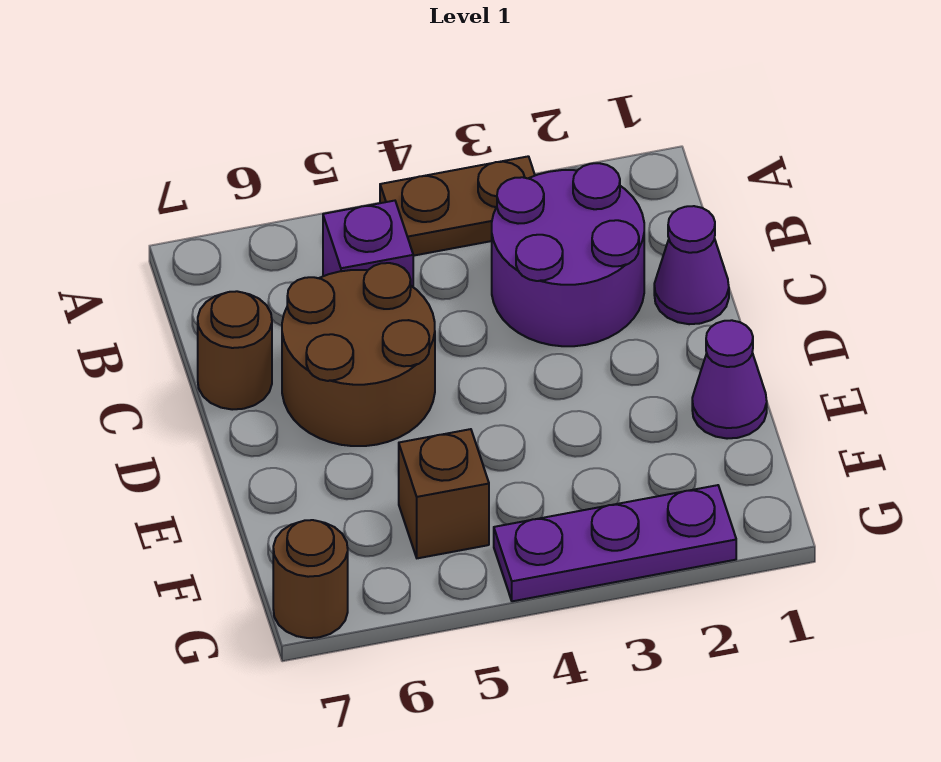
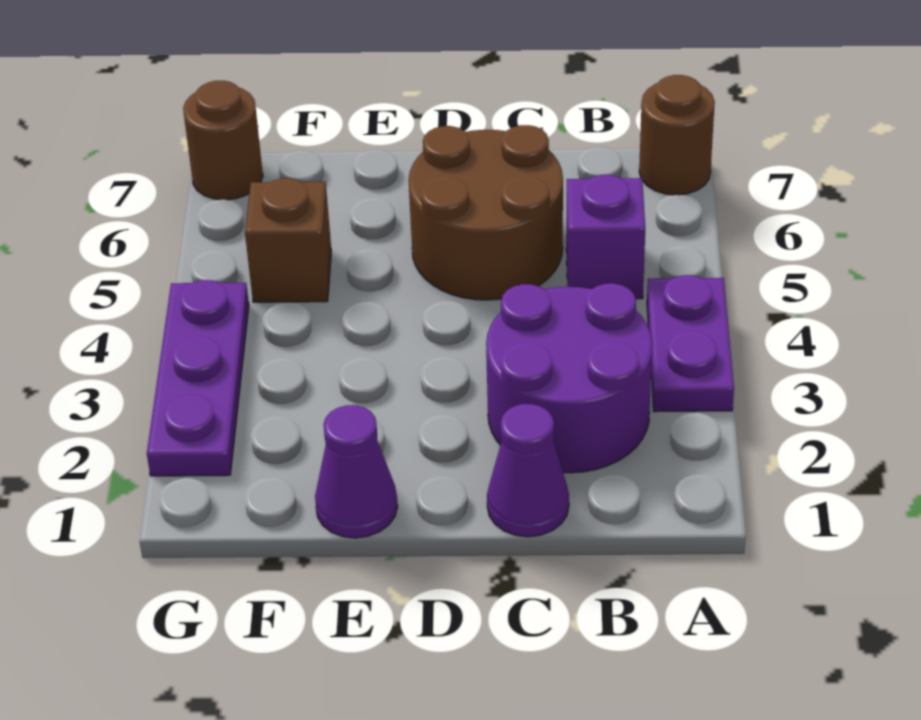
brown plate A3:A4 level 1 -> purple plate A3:A4 level 1
brown round brick C7 level 1 -> brown round brick A7 level 1

